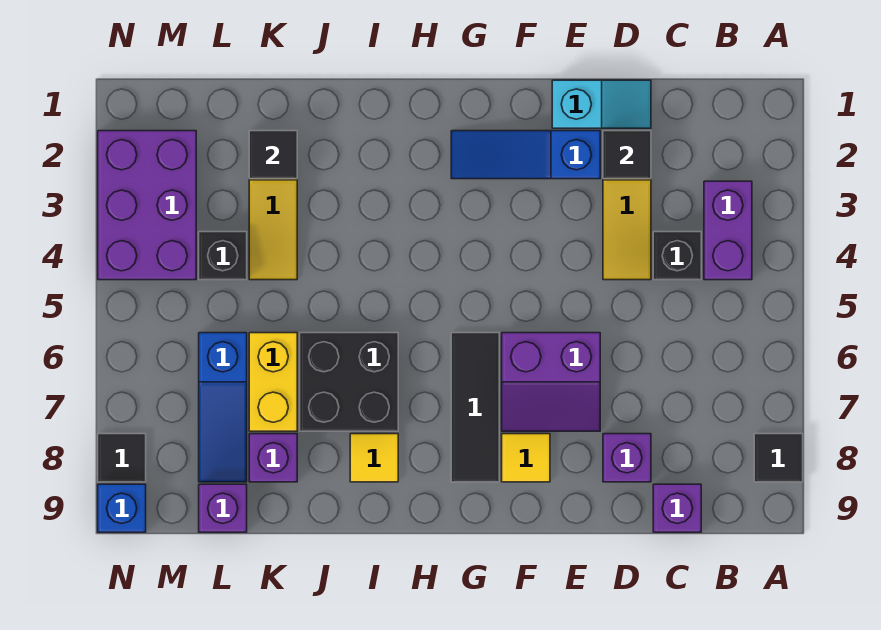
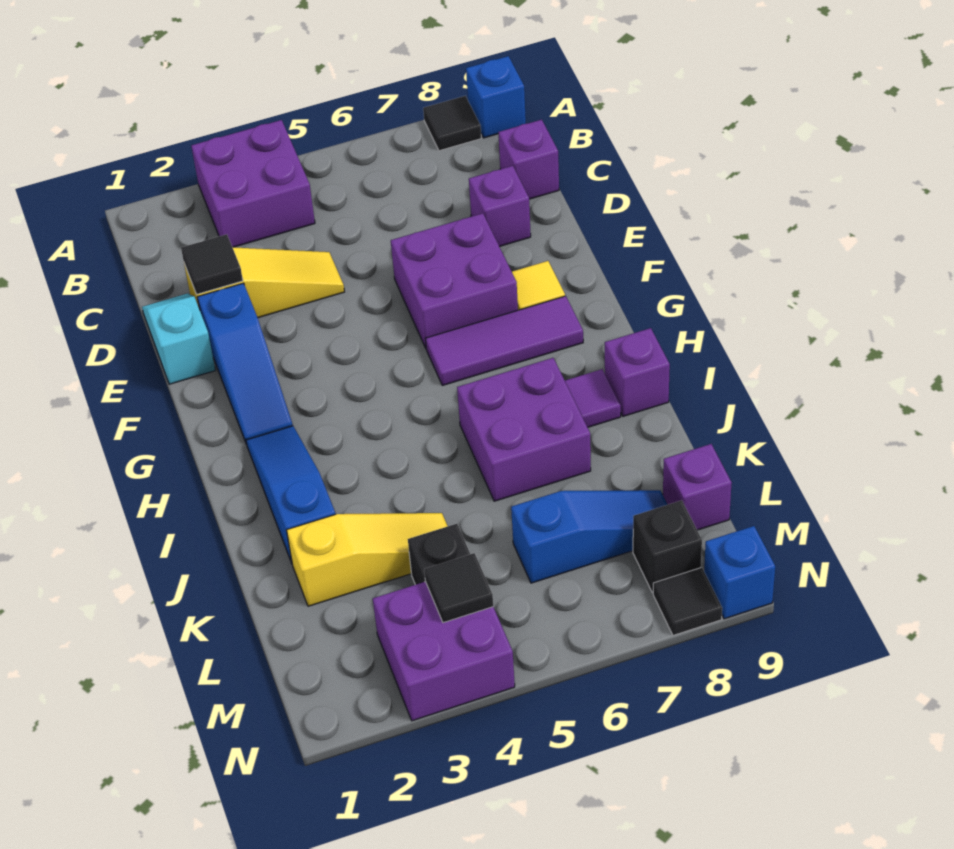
none -> blue brick A9 level 1
purple brick B3:B4 level 1 -> purple brick A3:B4 level 1
black brick C4 level 1 -> black brick M8 level 1
purple slope E6:F7 level 1 top 6 -> purple brick E6:F7 level 1
black tile G6:G8 level 1 -> purple tile G6:G8 level 1
none -> blue slope H2:J2 level 1 top J
black brick I6:J7 level 1 -> purple brick I6:J7 level 1
yellow tile I8 level 1 -> purple tile I8 level 1
black tile K2 level 2 -> black tile M4 level 2
yellow brick K6:K7 level 1 -> none
purple brick K8 level 1 -> purple brick I9 level 1
purple brick M2:N4 level 1 -> purple brick M3:N4 level 1

